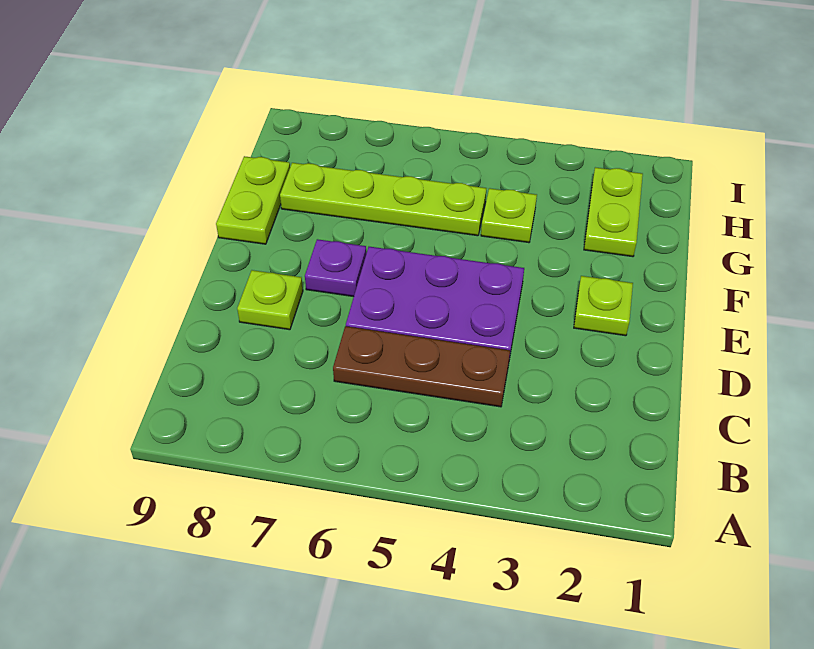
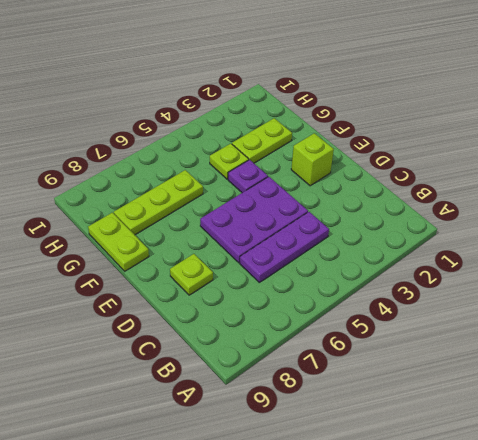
brown plate C4:C6 level 1 -> purple plate C4:C6 level 1
lime plate E2 level 1 -> lime brick E2 level 1
purple plate E7 level 1 -> purple plate F4 level 1
lime plate G2:H2 level 1 -> lime plate G2:G3 level 1
lime plate G5:G8 level 1 -> lime plate G6:G8 level 1

